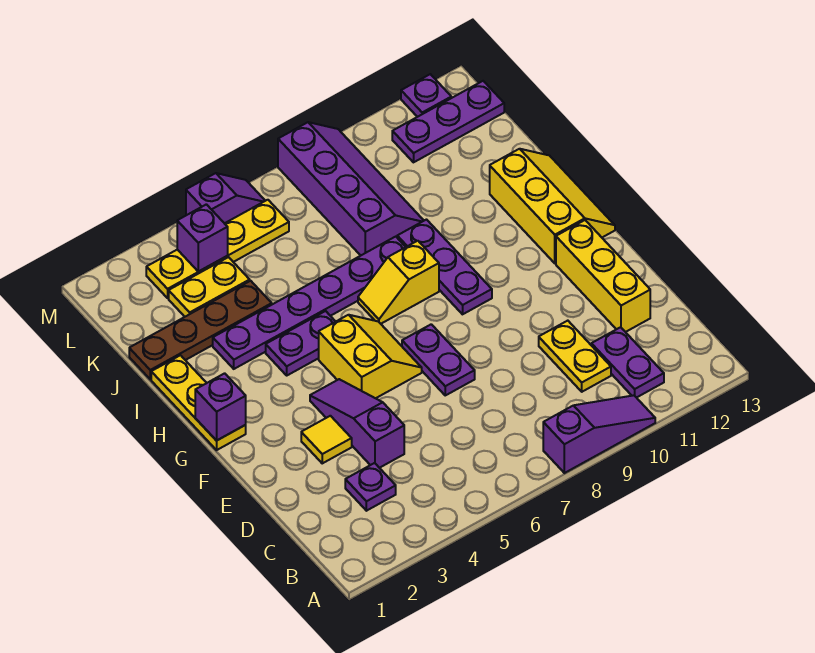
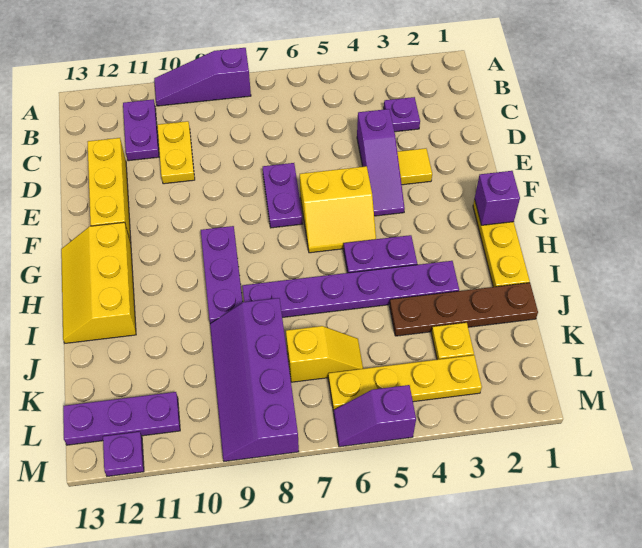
yellow slope F5:G6 level 1 top 5 -> yellow slope F5:G6 level 1 top F
yellow slope H7:H8 level 1 top 8 -> yellow slope K6:K7 level 1 top 7
yellow plate K3:K4 level 1 -> yellow plate K3 level 1
purple brick L4 level 2 -> none

